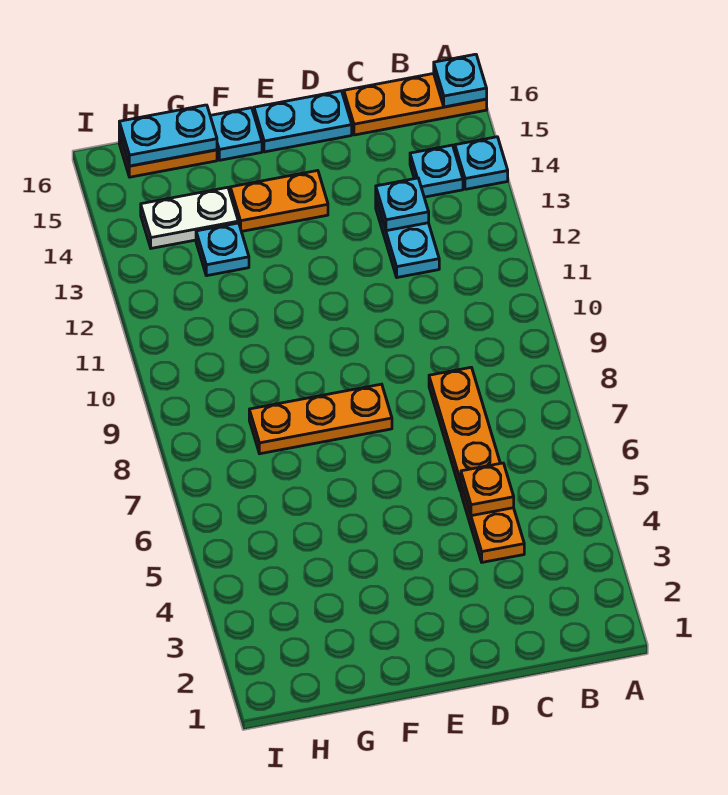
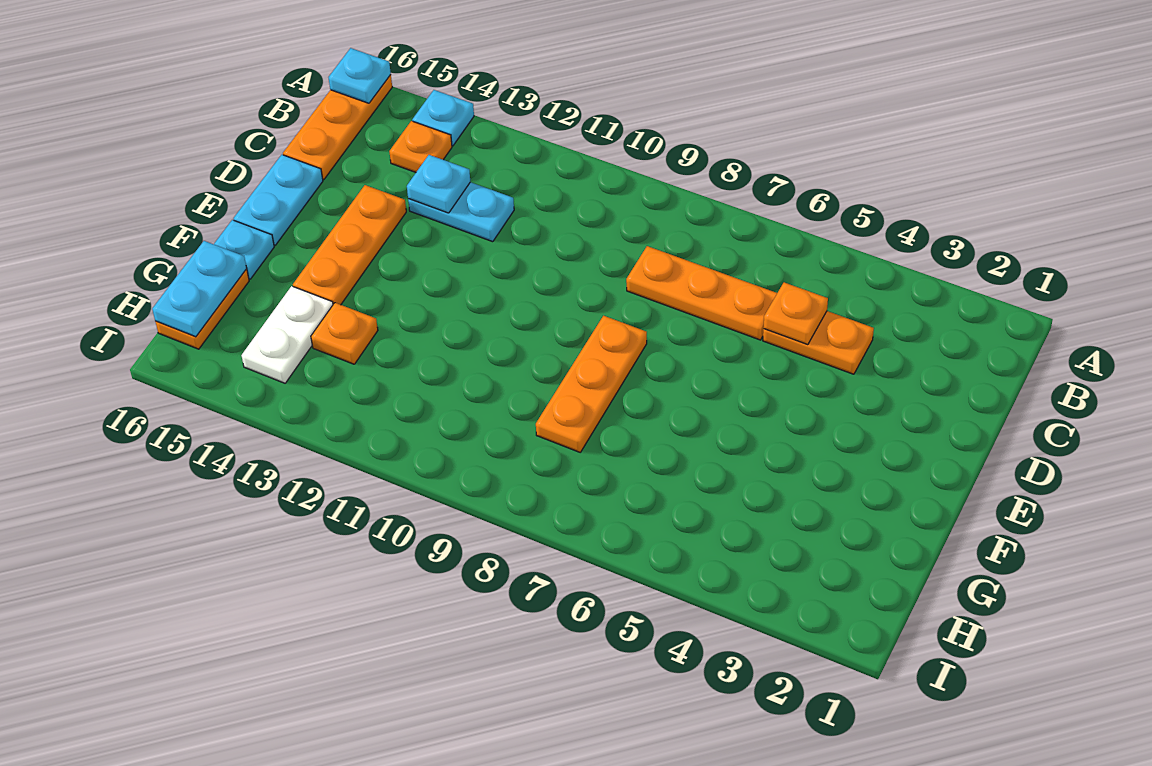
cyan plate B14 level 1 -> orange plate B14 level 1
orange plate E14:F14 level 1 -> orange plate D14:F14 level 1
cyan plate G13 level 1 -> orange plate G13 level 1

